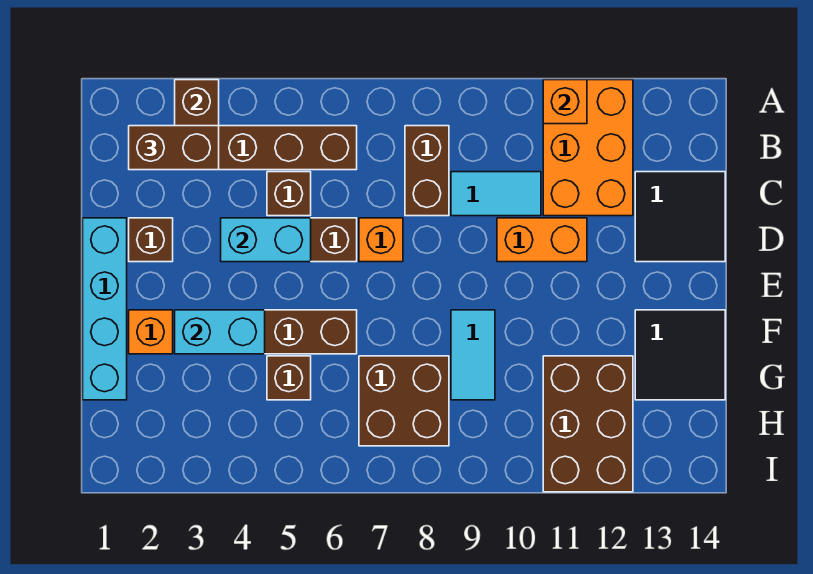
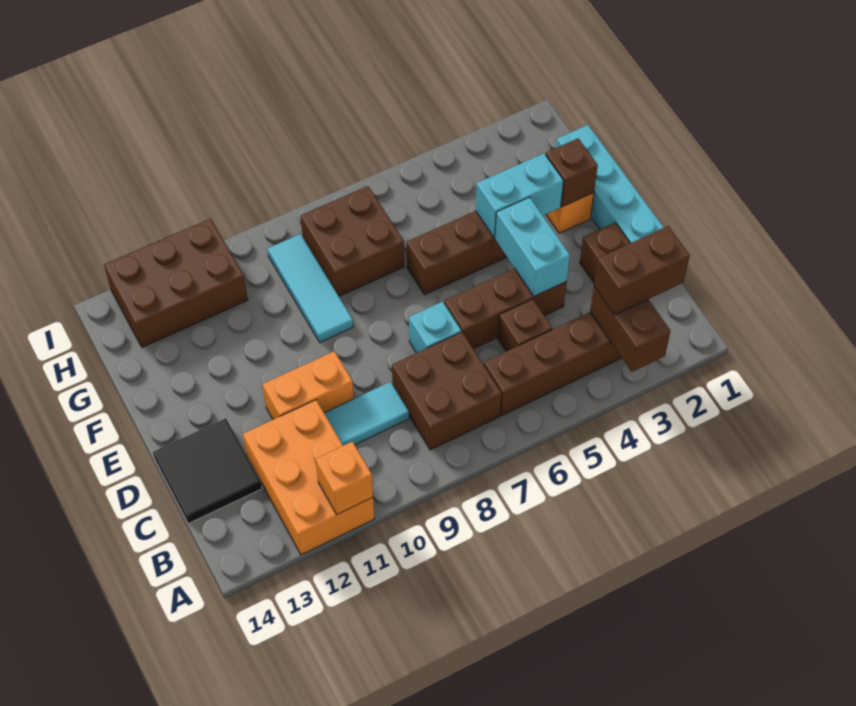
brown brick B8:C8 level 1 -> brown brick B7:C8 level 1
cyan brick D4:D5 level 2 -> cyan brick D4:E4 level 2
orange brick D7 level 1 -> cyan brick D7 level 1
cyan tile F9:G9 level 1 -> cyan tile F9:H9 level 1
black tile F13:G14 level 1 -> none
brown brick G5 level 1 -> brown brick F2 level 2
brown brick G11:I12 level 1 -> brown brick H11:I13 level 1

